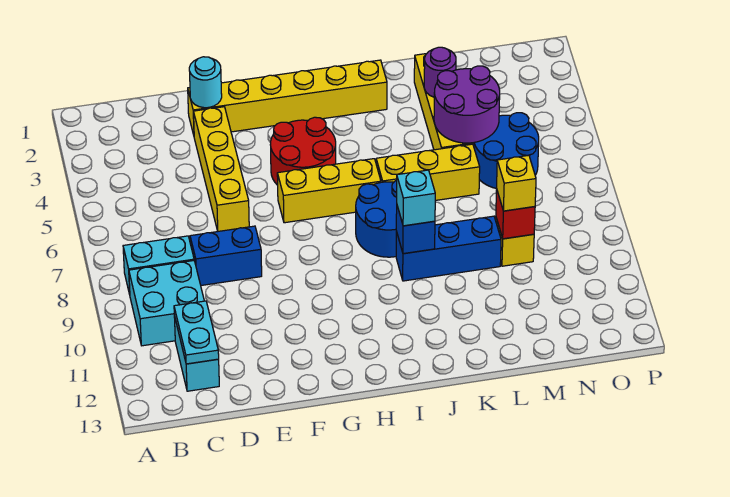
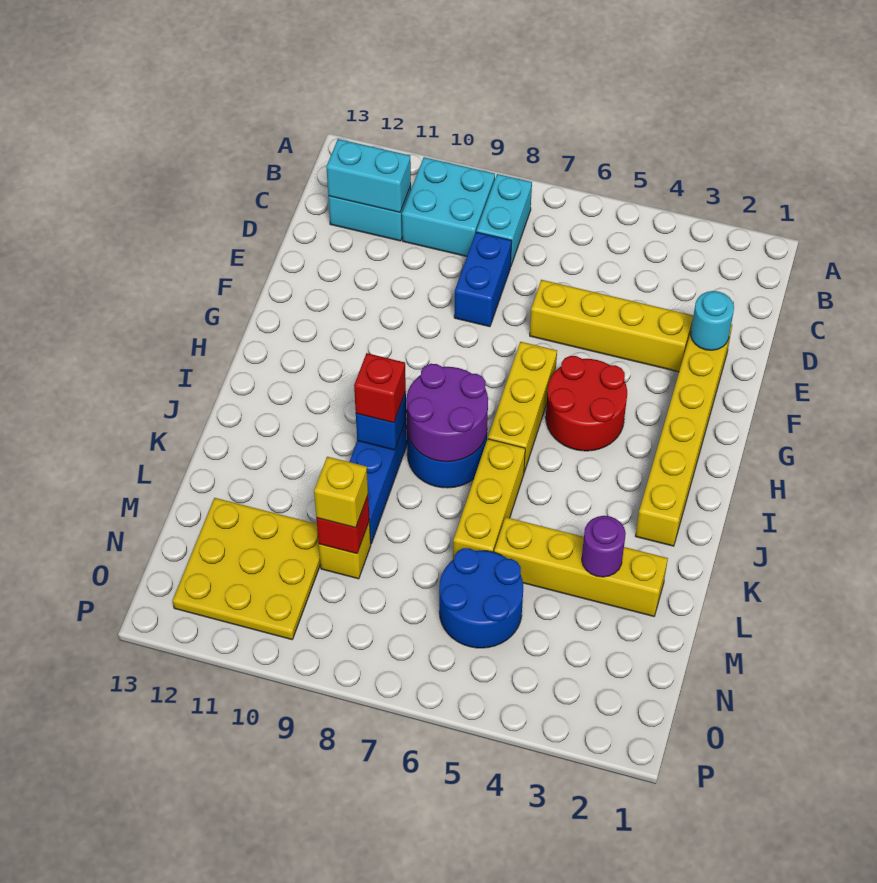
cyan plate C11:C12 level 2 -> cyan brick C11:C12 level 2
cyan brick J9 level 3 -> red brick J9 level 3
purple round brick L4:M5 level 2 -> purple round brick I7:J8 level 2
none -> yellow plate M10:O12 level 1

